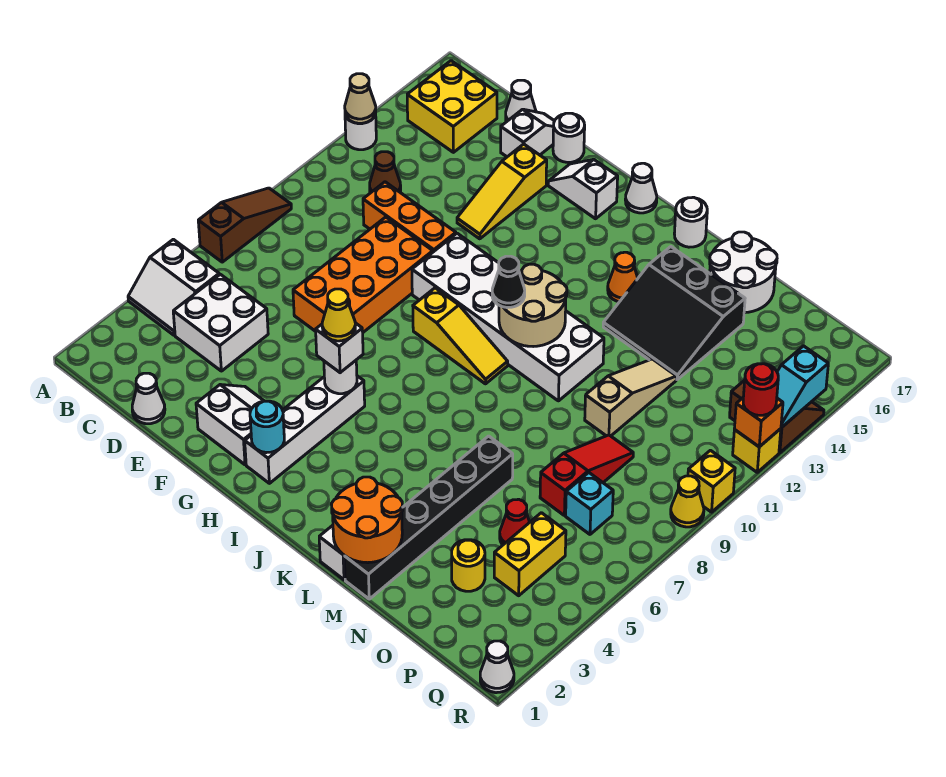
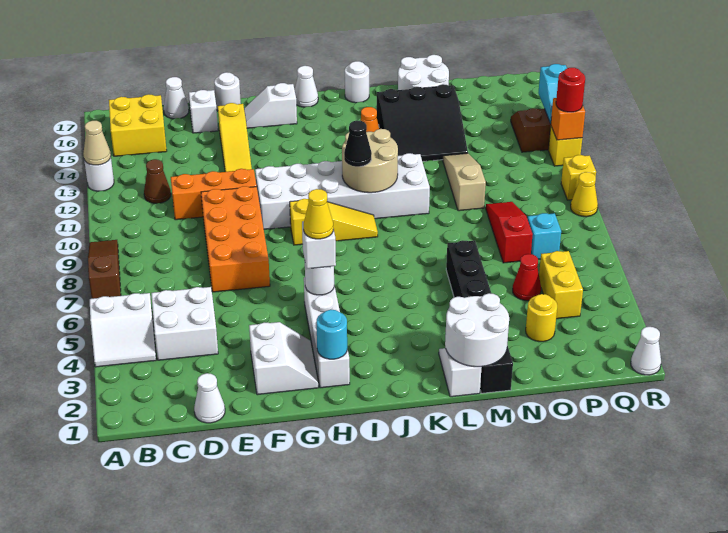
white slope F2:G3 level 1 top 2 -> white slope F2:G3 level 1 top F
orange round brick L1:M2 level 2 -> white round brick L1:M2 level 2

